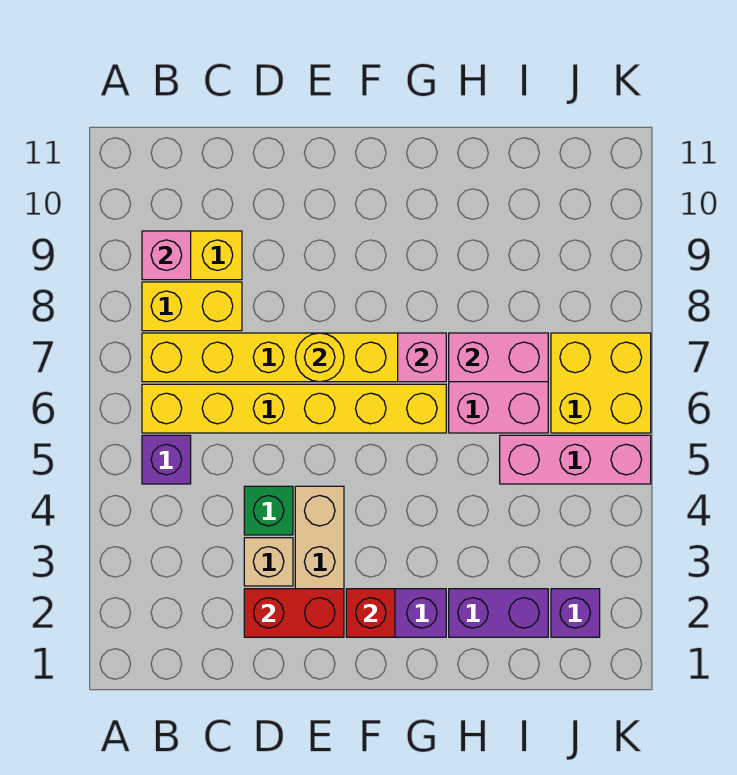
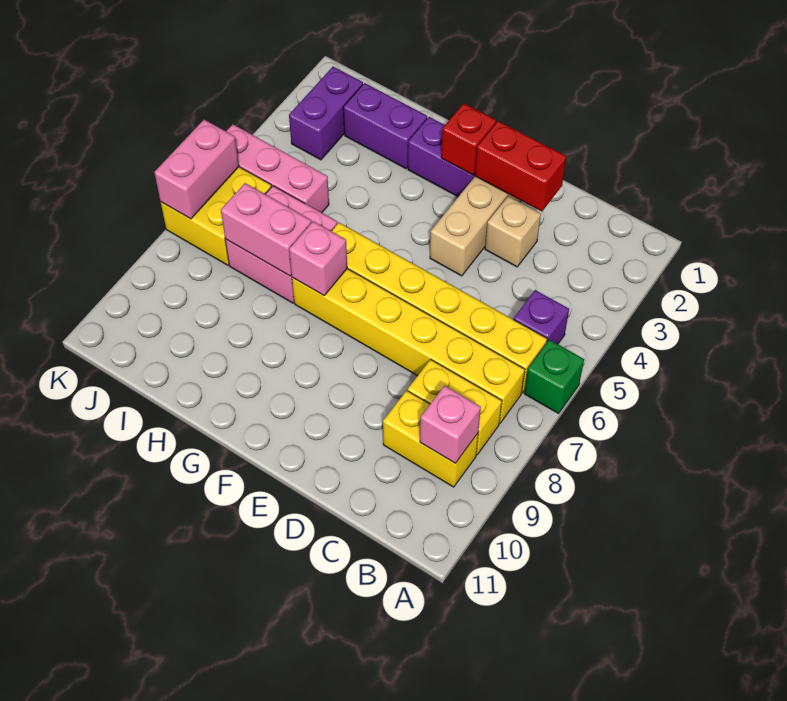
green brick D4 level 1 -> green brick A6 level 1
yellow round brick E7 level 2 -> none
purple brick J2 level 1 -> purple brick J2:J3 level 1
none -> pink brick K6:K7 level 2

